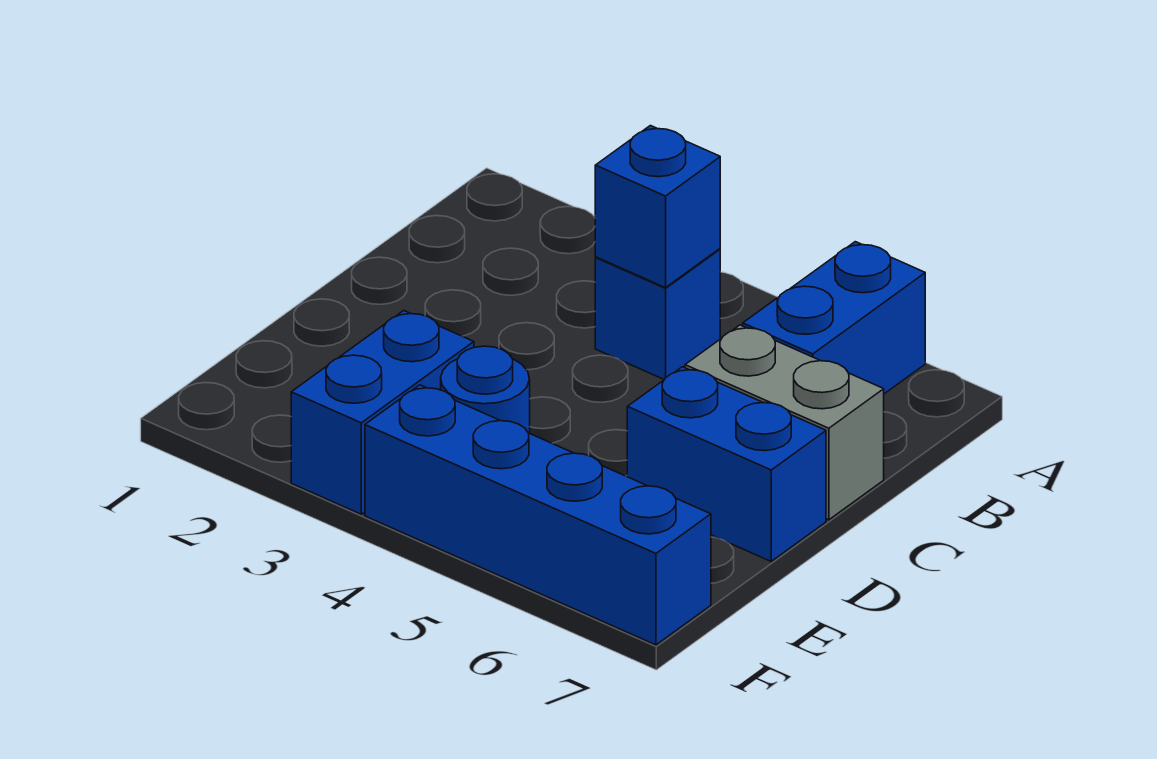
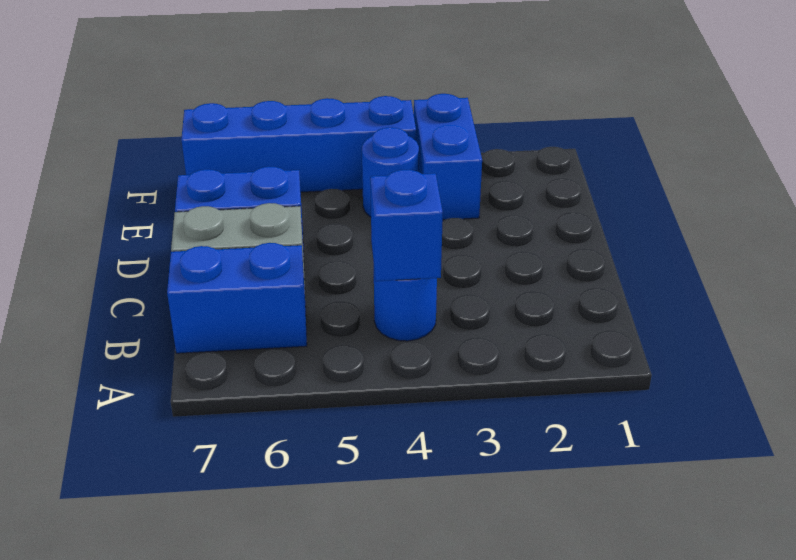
blue brick A6:B6 level 1 -> blue brick B6:B7 level 1
blue brick B4 level 1 -> blue round brick B4 level 1

